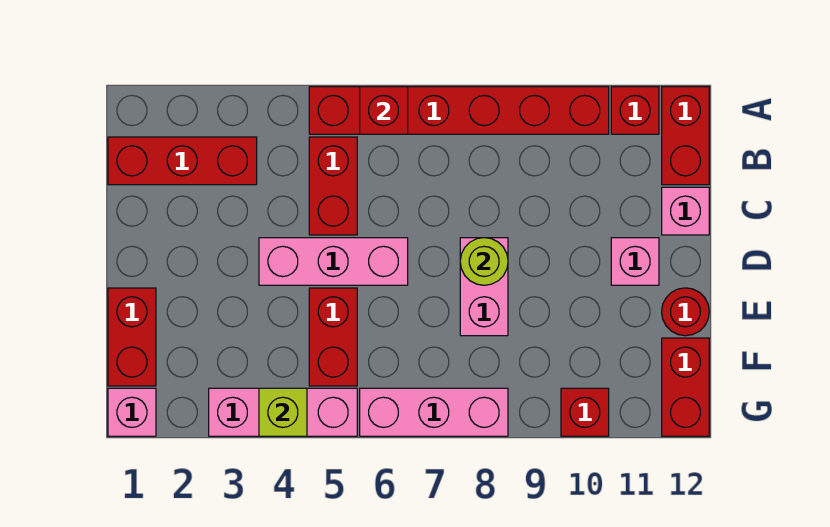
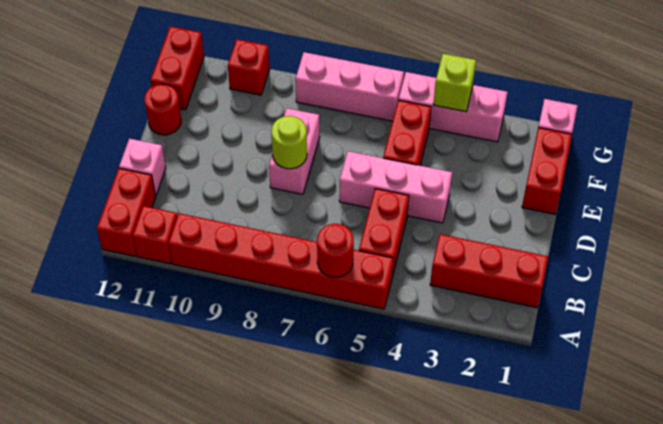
red brick A6 level 2 -> red round brick A6 level 2
pink brick D11 level 1 -> none

